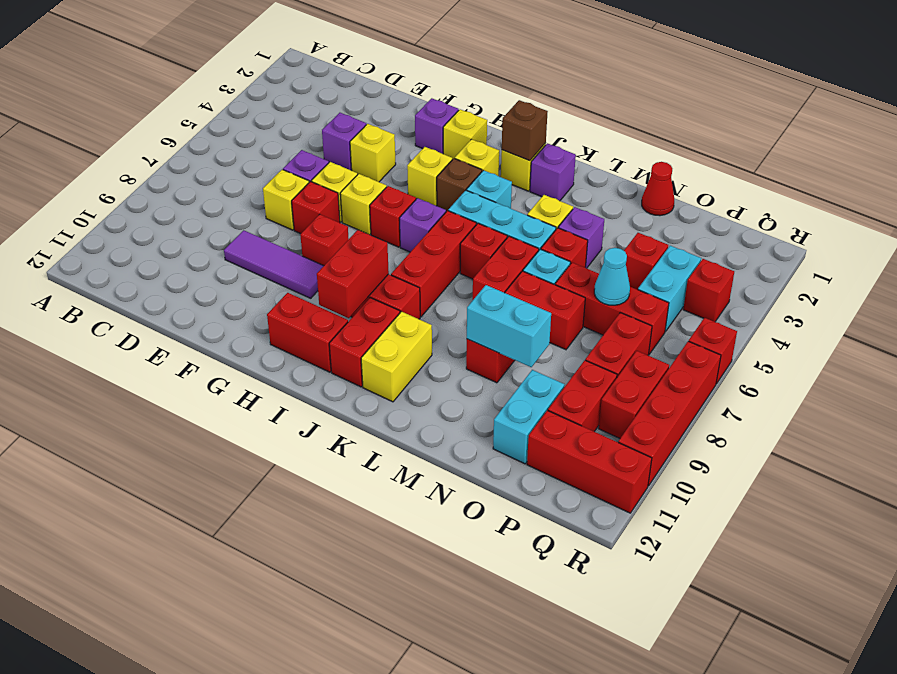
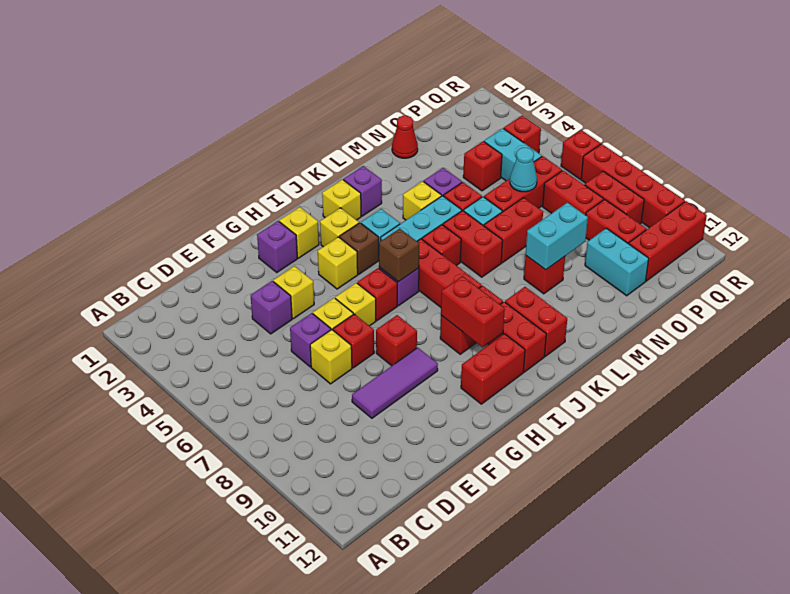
brown brick J2 level 2 -> brown brick I6 level 2
yellow brick K10:K11 level 1 -> red brick K10:K11 level 1

